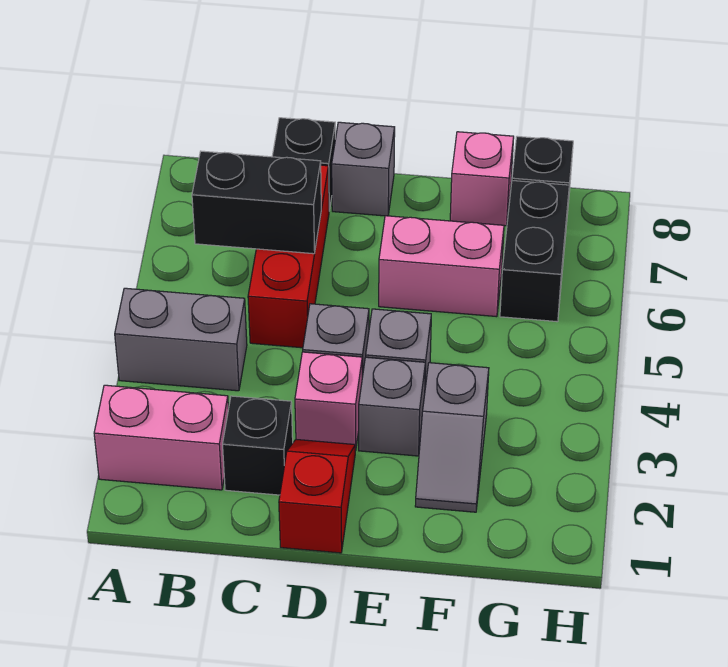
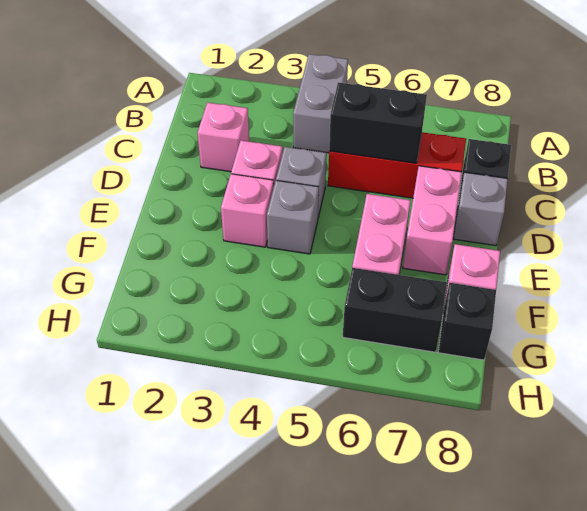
pink brick A2:B2 level 1 -> pink brick D7:E7 level 1
black brick B6:C6 level 2 -> black brick C5:C6 level 2
black brick C2 level 1 -> pink brick C2 level 1
red slope D1:D2 level 1 top 1 -> none
grey brick E3 level 1 -> pink brick E3 level 1
grey slope F2:F3 level 1 top 3 -> none

